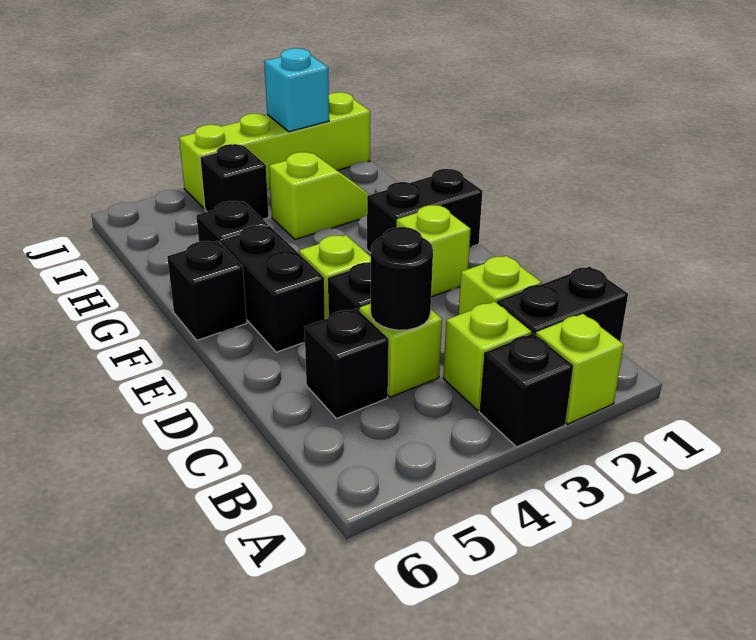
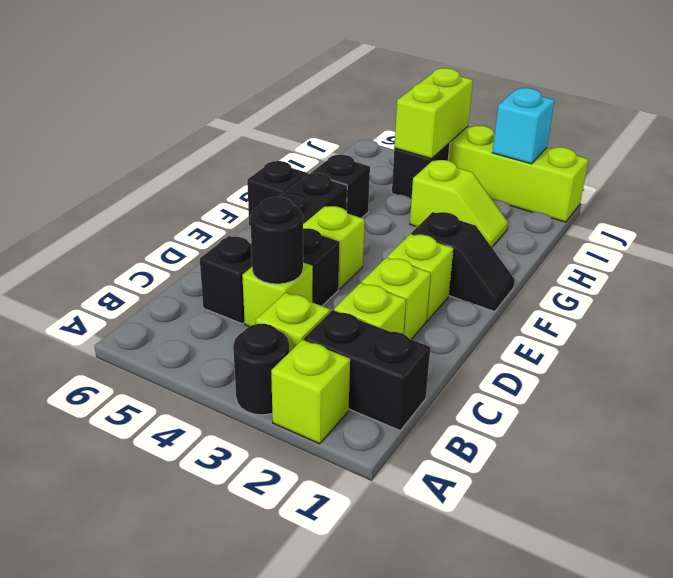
black brick A3 level 1 -> black round brick A3 level 1
none -> lime brick D2 level 1
black brick F1:F2 level 1 -> black slope F1:F2 level 1 top 2
none -> lime brick I4:J4 level 2

